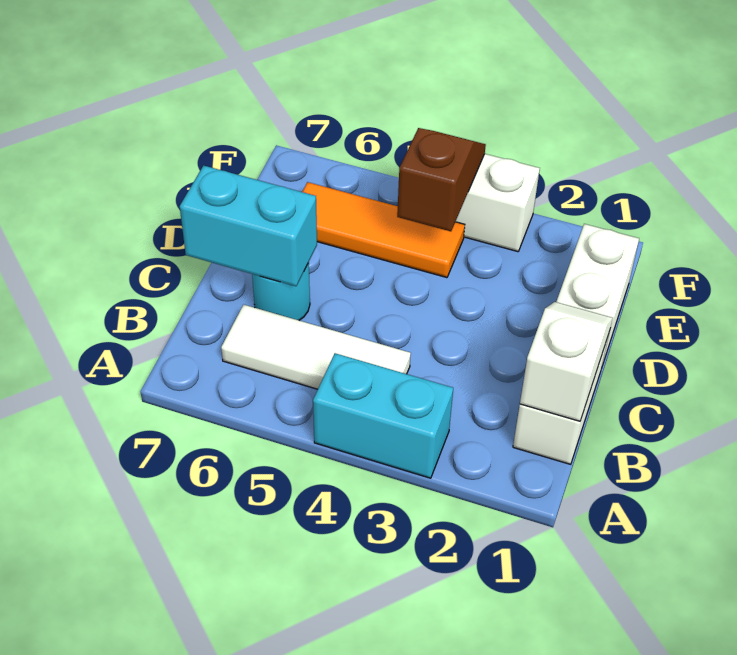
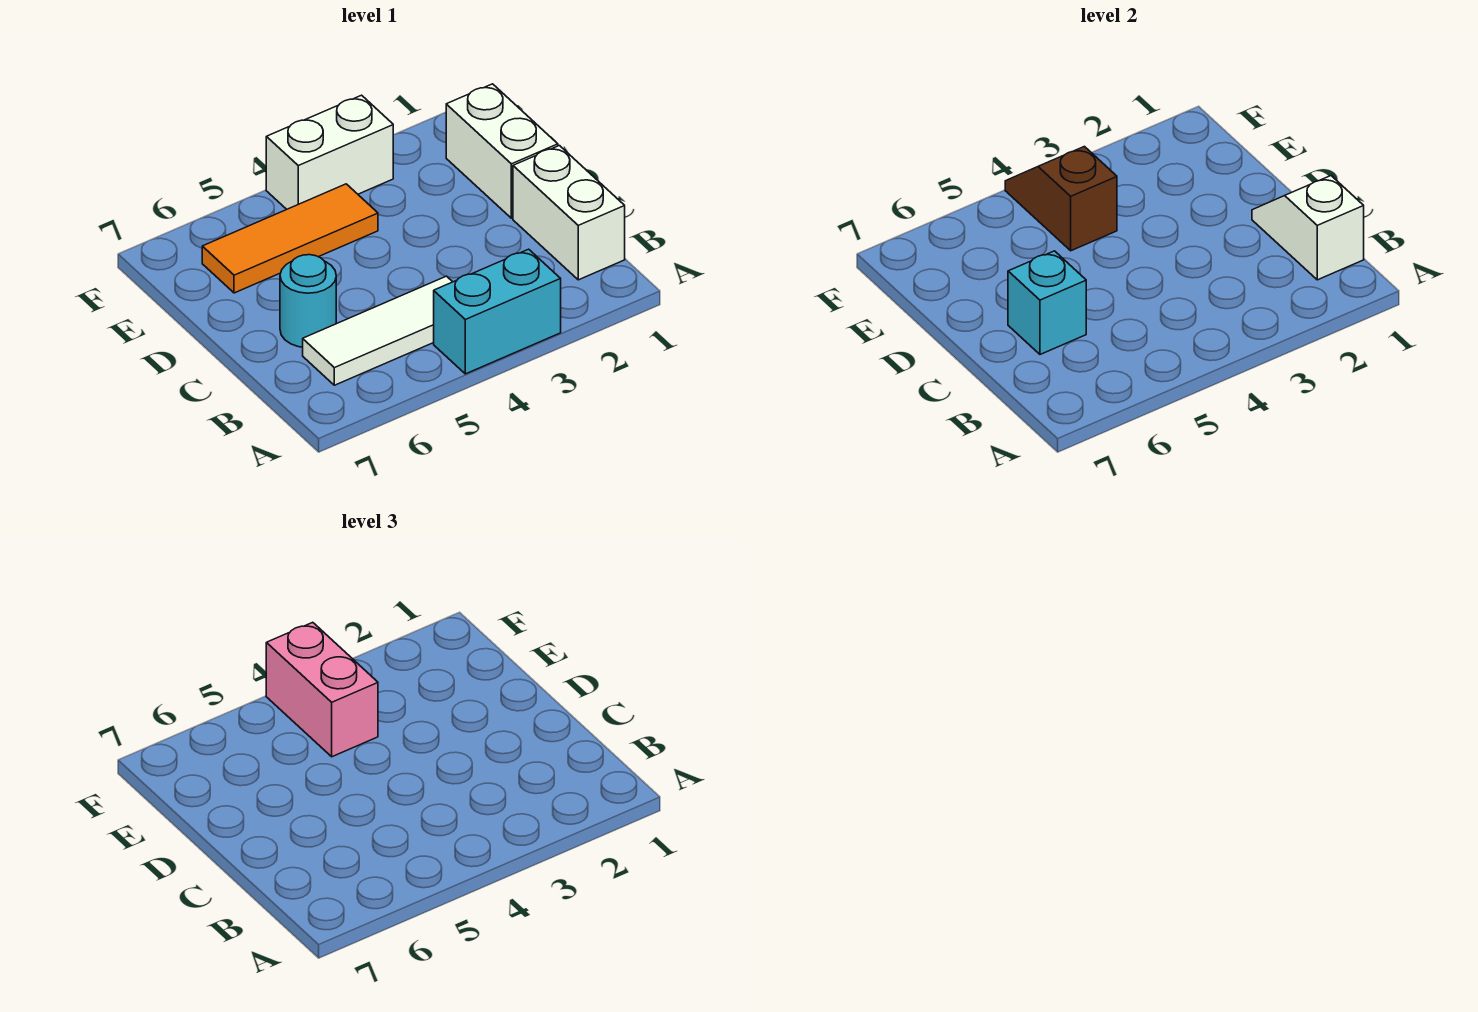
cyan brick C6:C7 level 2 -> cyan brick C6 level 2
none -> pink brick E4:F4 level 3

